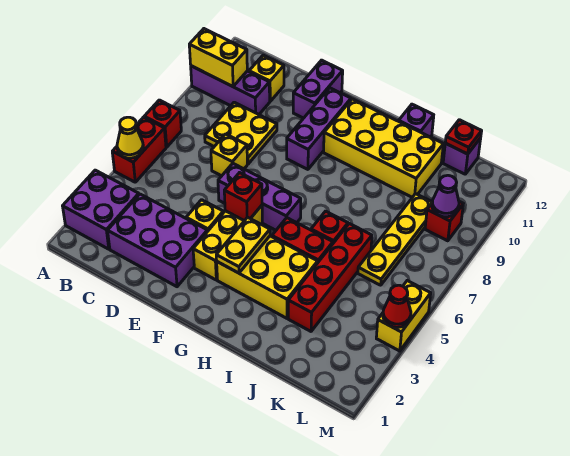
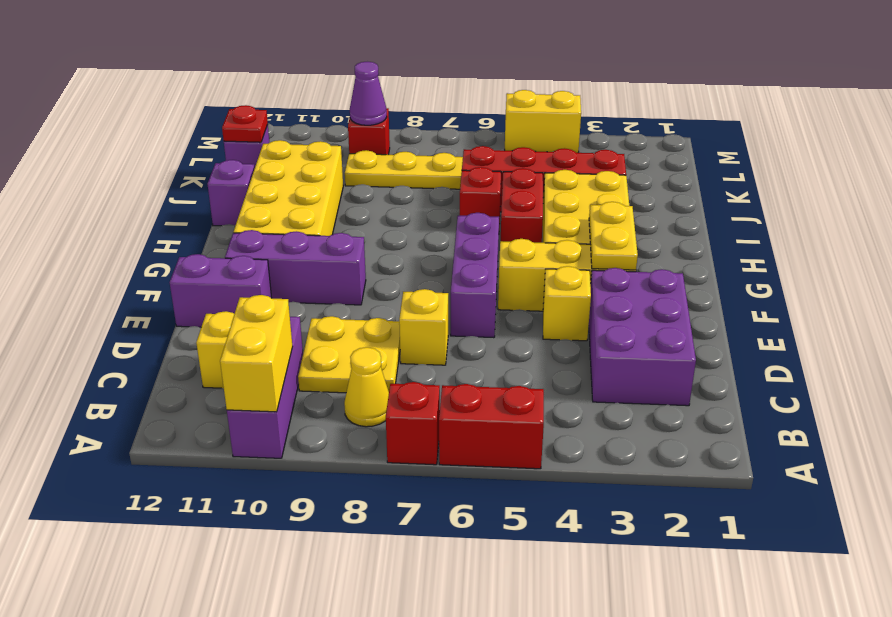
purple brick A2:B3 level 1 -> none
yellow cone A5 level 2 -> yellow cone B8 level 1
red brick F5 level 2 -> none
yellow plate G3:G4 level 2 -> yellow plate F3:G3 level 2
red cone M4 level 2 -> none

